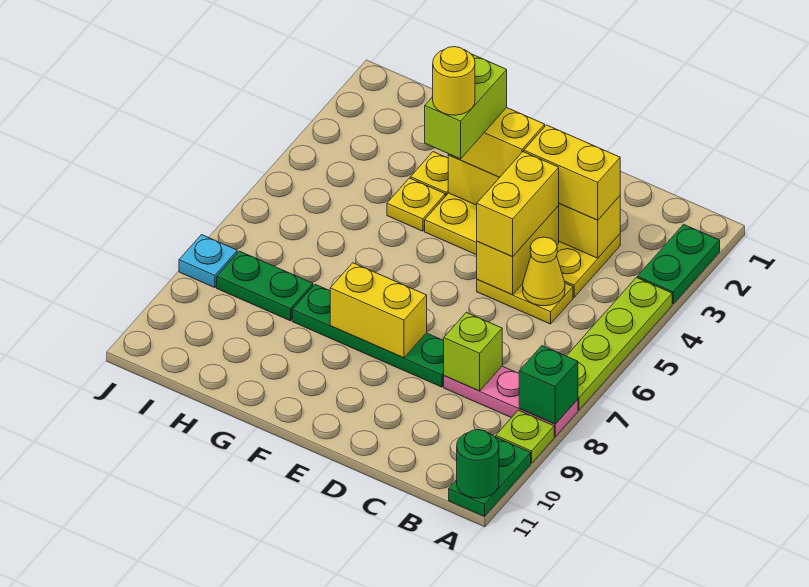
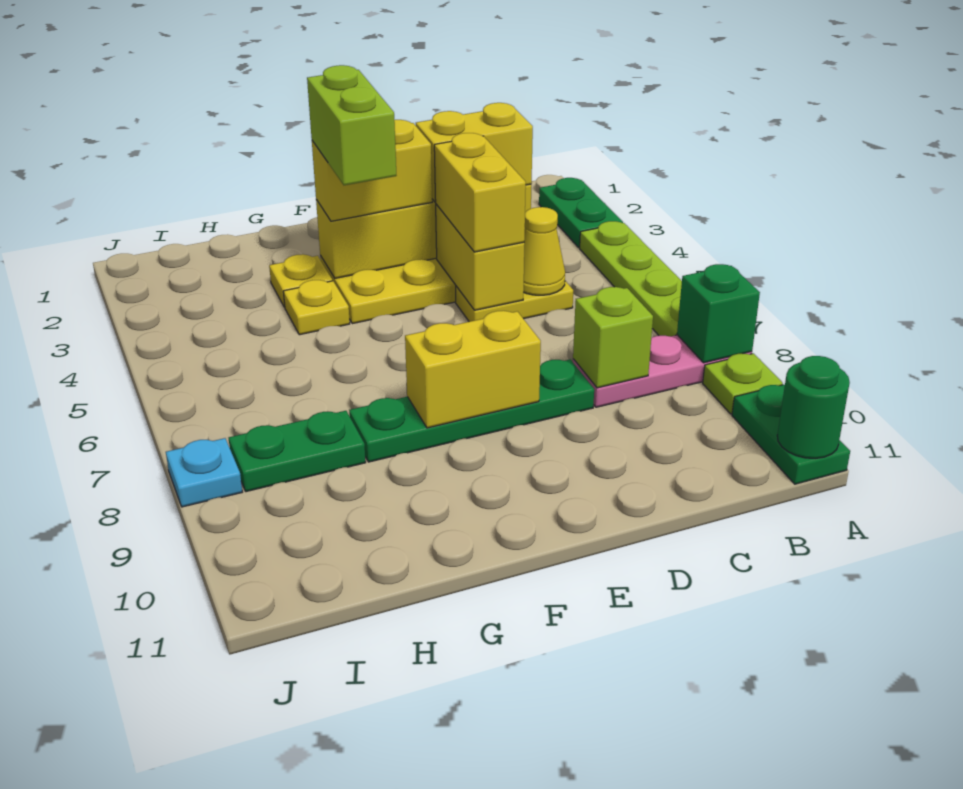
yellow round brick F4 level 5 -> none

